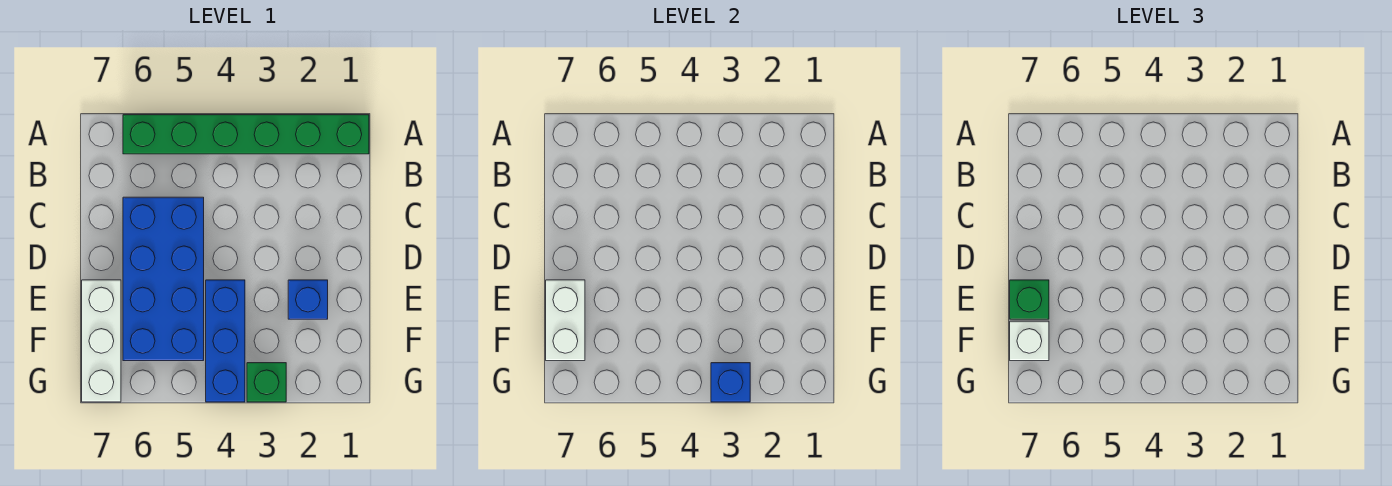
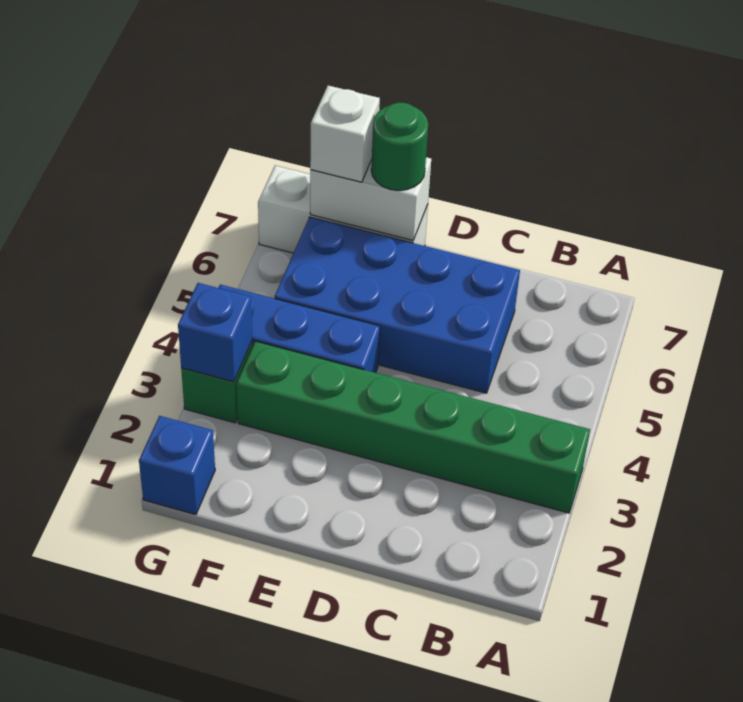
green brick A1:A6 level 1 -> green brick A3:F3 level 1
blue brick E2 level 1 -> blue brick G1 level 1
green brick E7 level 3 -> green round brick E7 level 3

